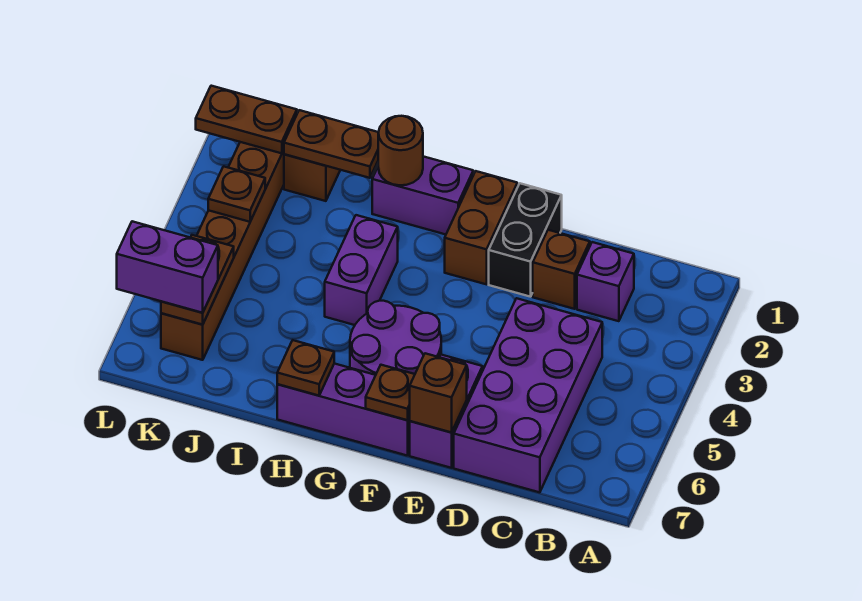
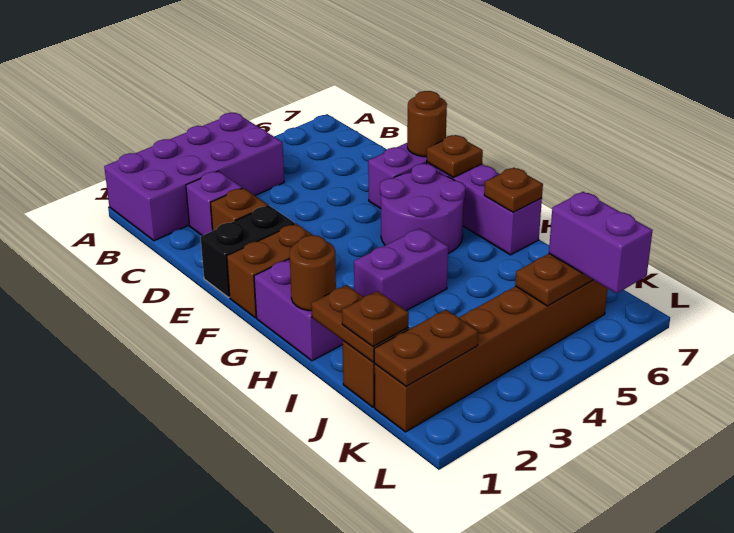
purple brick C4:D7 level 1 -> purple brick A1:B4 level 1
brown brick E7 level 2 -> brown round brick E7 level 2
brown plate K1:L1 level 2 -> brown plate K1:K2 level 2
brown plate K3 level 2 -> brown plate J1 level 3

